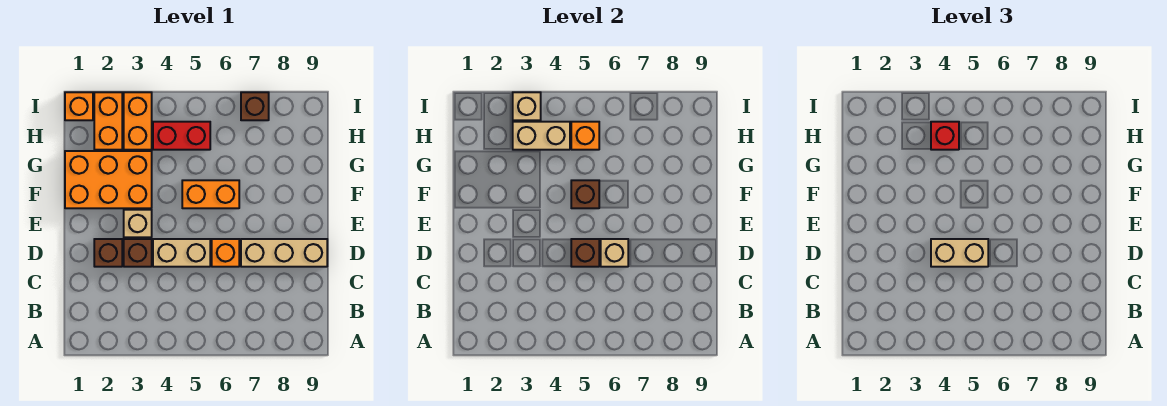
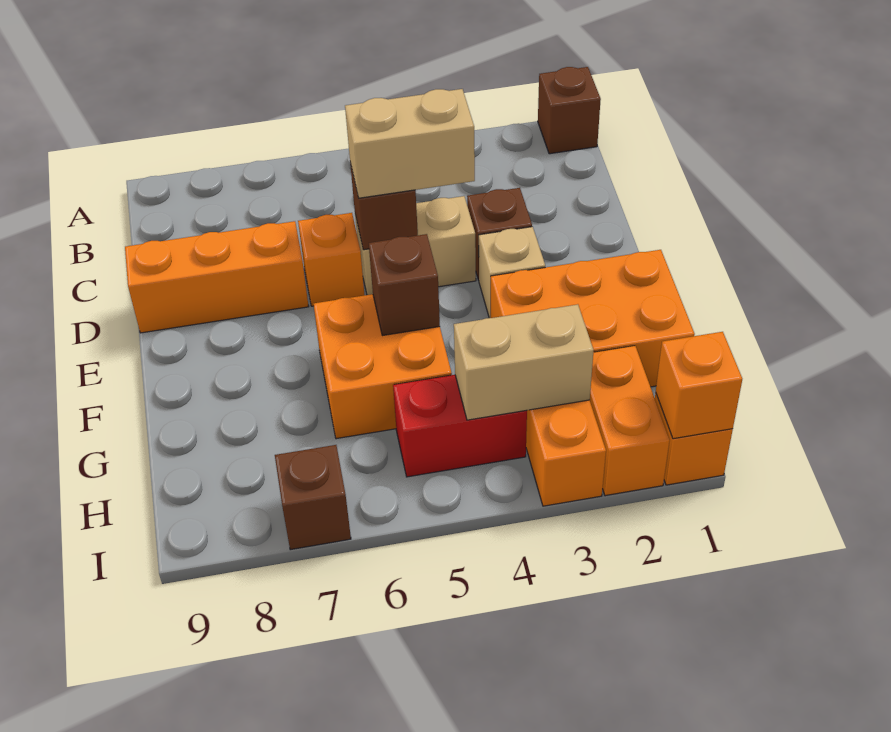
brown brick D2 level 1 -> brown brick A1 level 1
tan brick D6 level 2 -> none
tan brick D7:D9 level 1 -> orange brick D7:D9 level 1
orange brick F5:F6 level 1 -> orange brick F5:G6 level 1
red brick H4 level 3 -> none
orange brick H5 level 2 -> orange brick I1 level 2
tan brick I3 level 2 -> none

